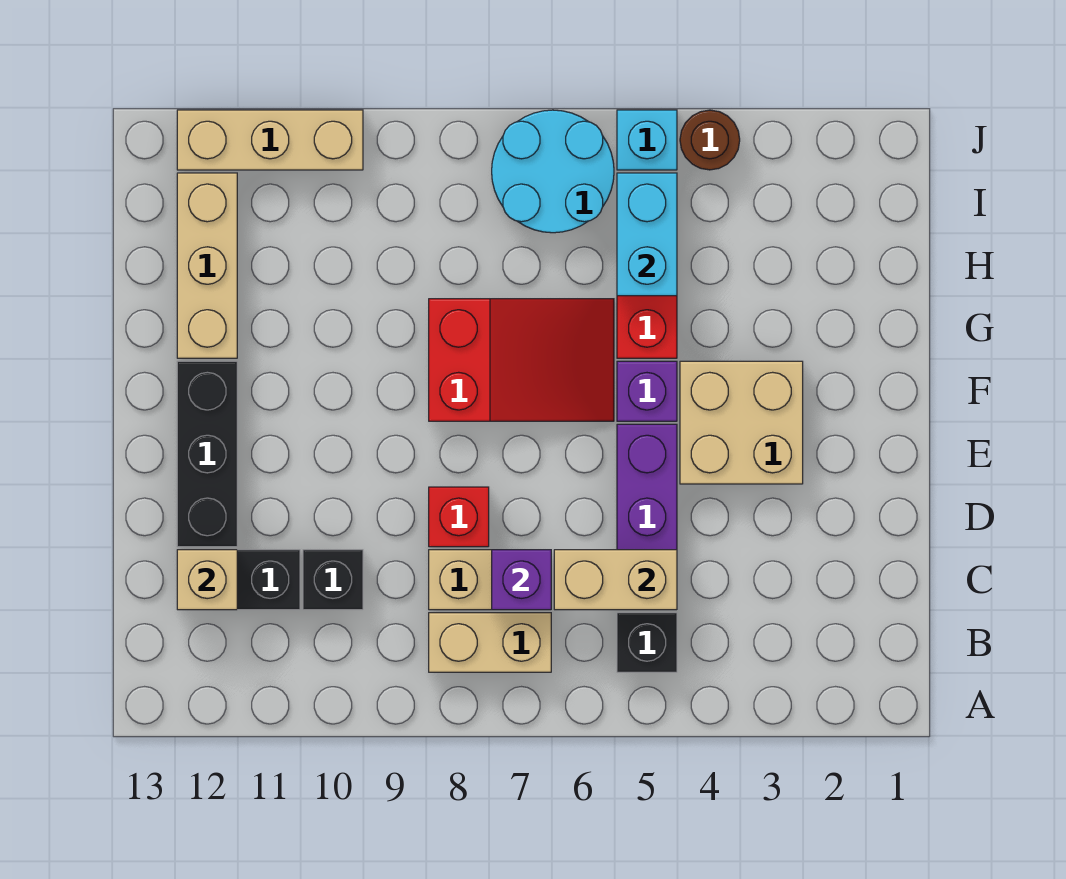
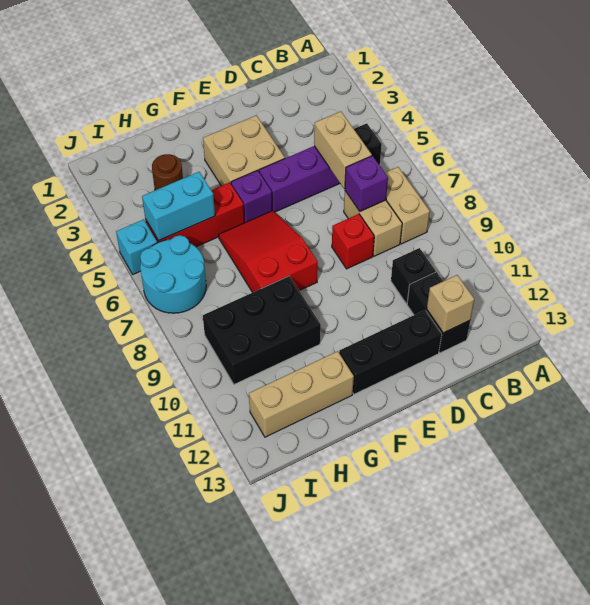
none -> black brick G9:I10 level 1
brown round brick J4 level 1 -> brown round brick H3 level 1
tan brick J10:J12 level 1 -> none

